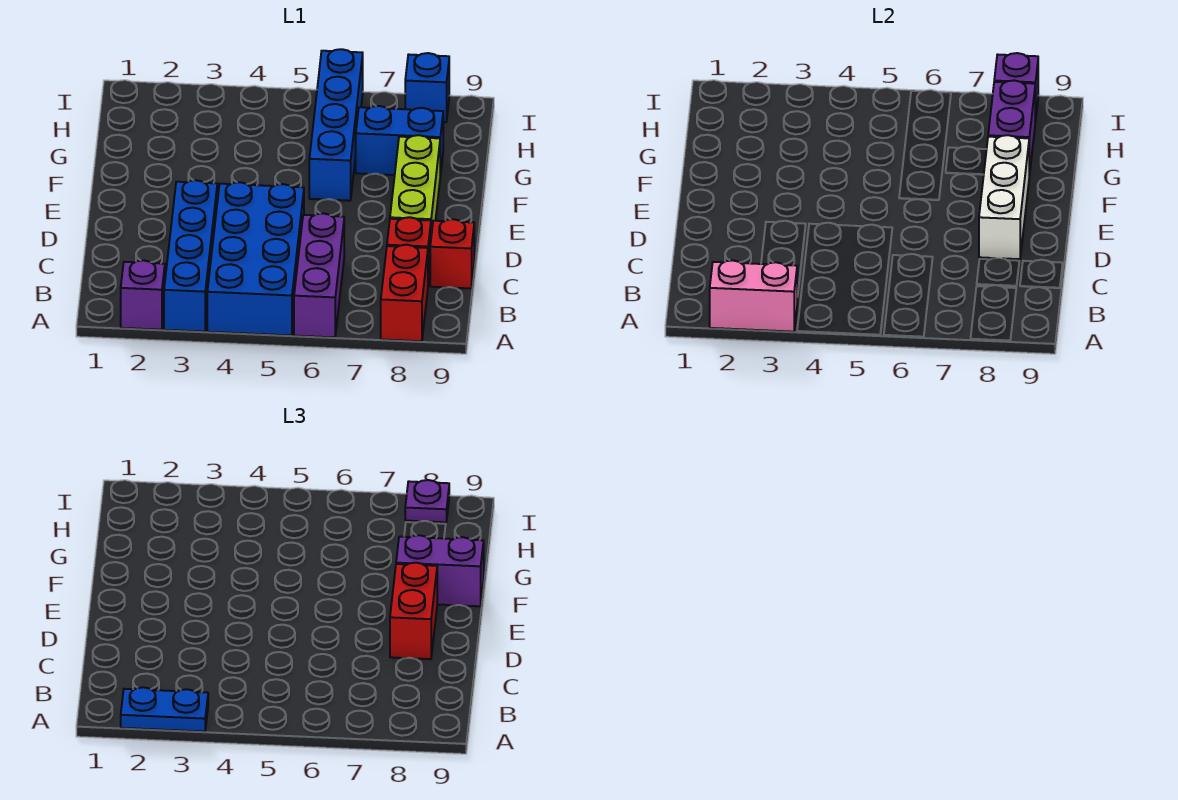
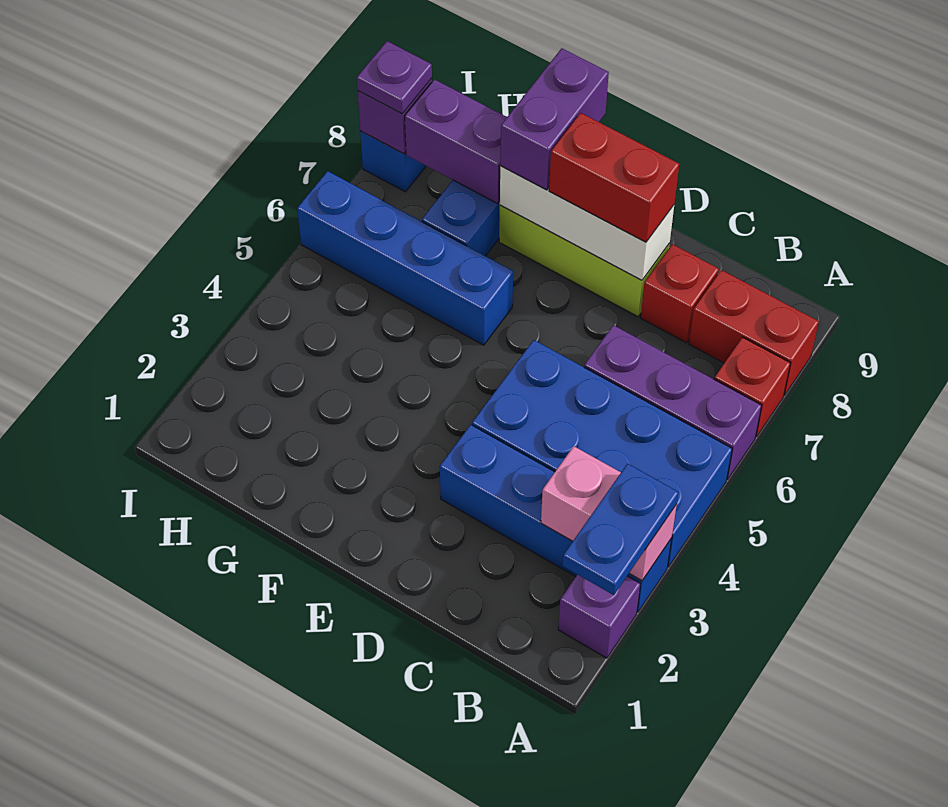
pink brick A2:A3 level 2 -> pink brick A3:B3 level 2
red brick C9 level 1 -> red brick A7 level 1

